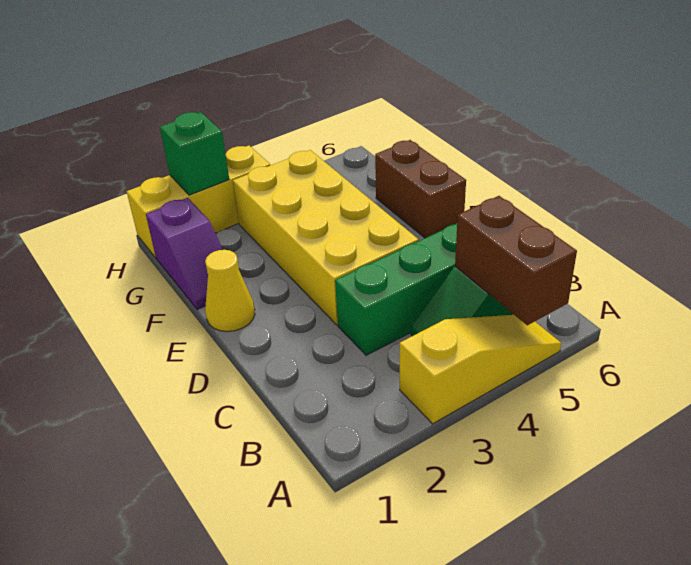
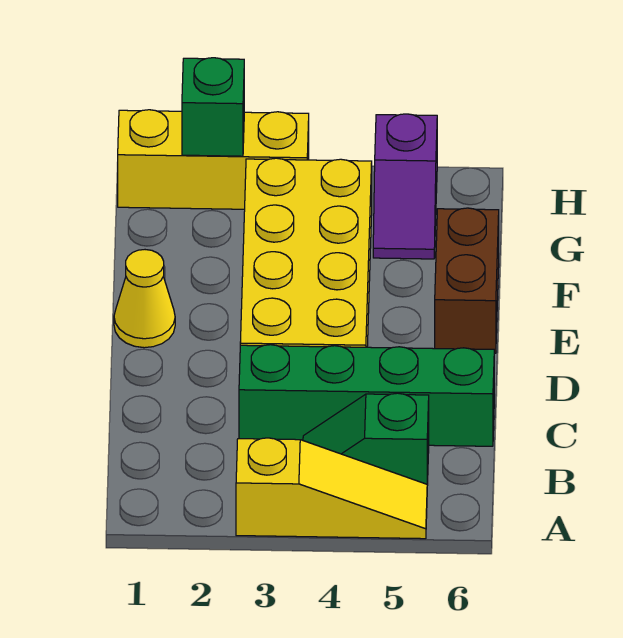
brown brick A5:B5 level 2 -> none
purple slope F1:G1 level 1 top G -> purple slope G5:H5 level 1 top H

